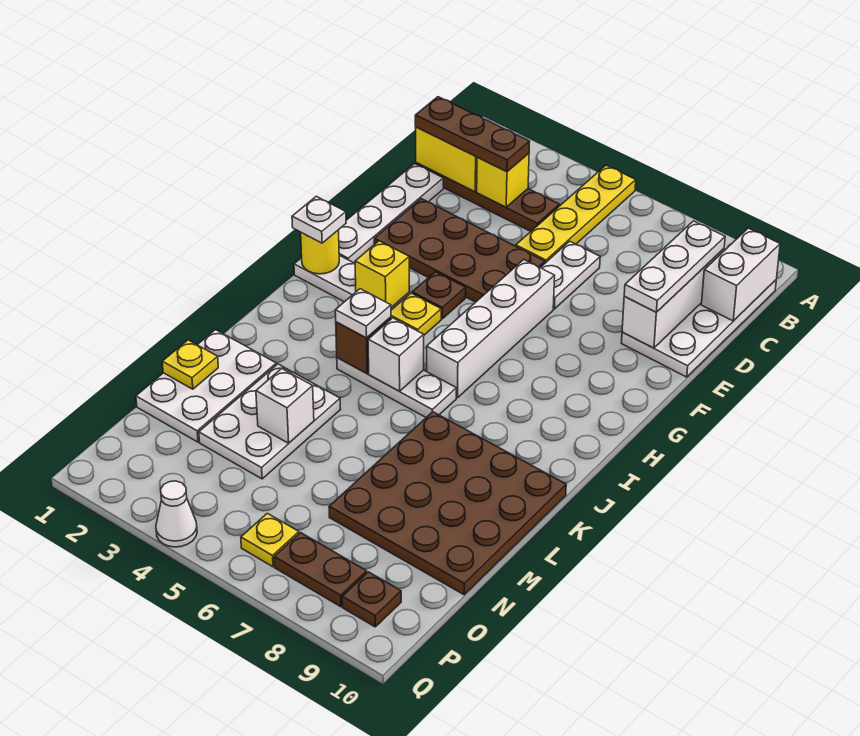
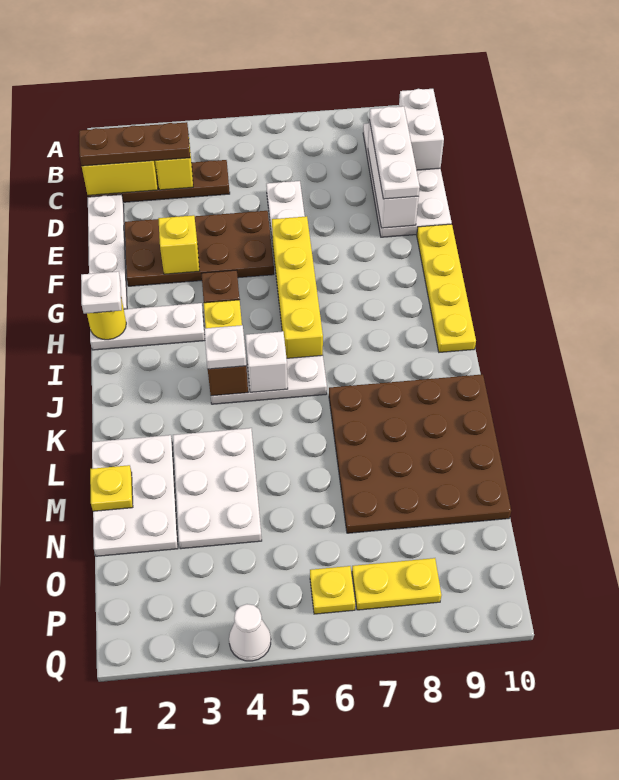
yellow plate A5:D5 level 1 -> yellow plate F10:I10 level 1
white brick F6:I6 level 1 -> yellow brick F6:I6 level 1
yellow brick H3 level 2 -> yellow brick F3 level 2
white brick M4 level 2 -> none
brown plate P7:P8 level 1 -> yellow plate P7:P8 level 1
brown plate P9 level 1 -> none

